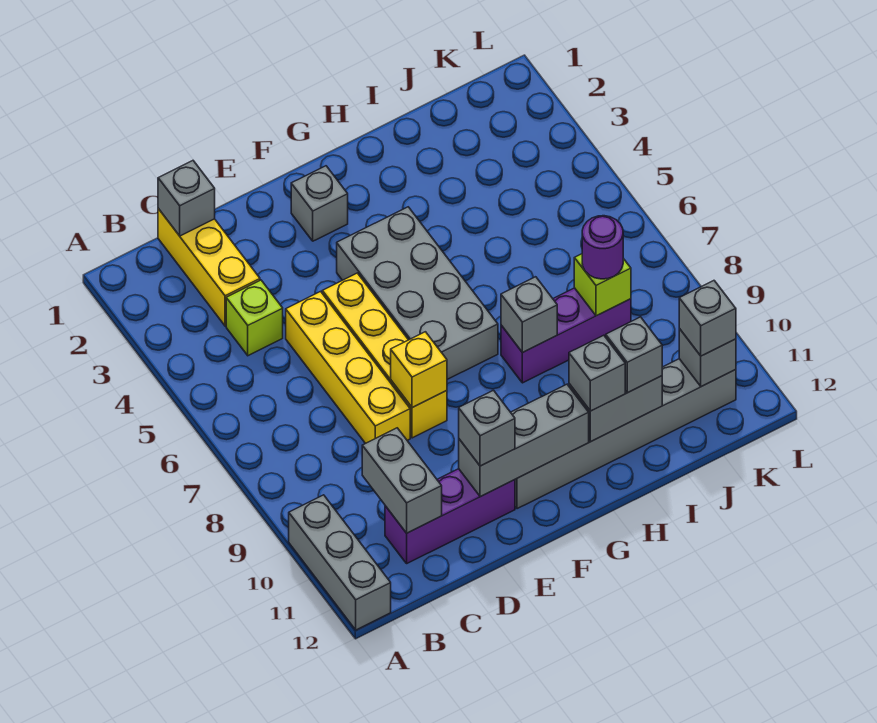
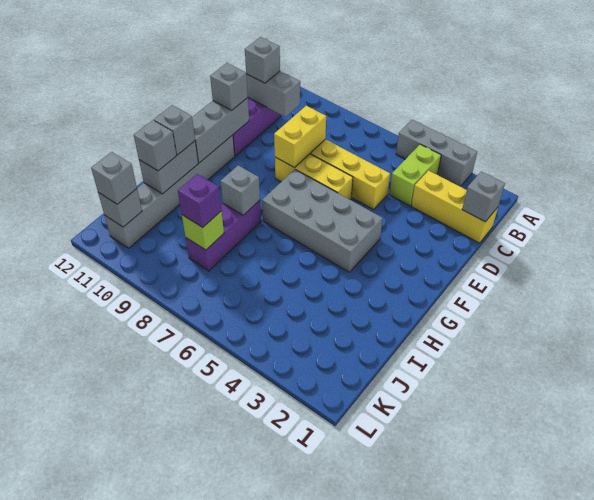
grey brick A10:A12 level 1 -> grey brick A3:A5 level 1
lime brick C4 level 1 -> lime brick B4:C4 level 1
yellow brick E5:E8 level 1 -> yellow brick E6:E8 level 1
yellow brick E8 level 2 -> yellow brick D8:E8 level 2
grey brick F2 level 1 -> grey brick C11 level 3
purple round brick J8 level 3 -> purple brick J8 level 3

